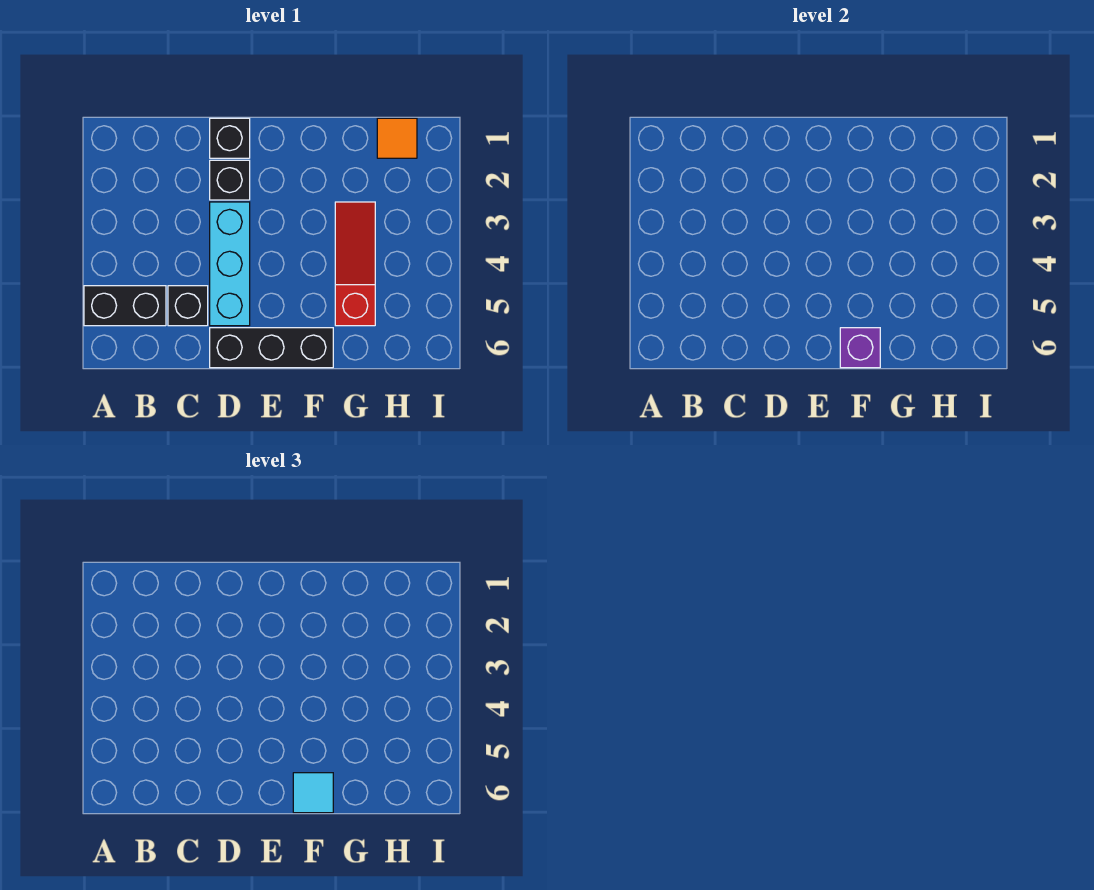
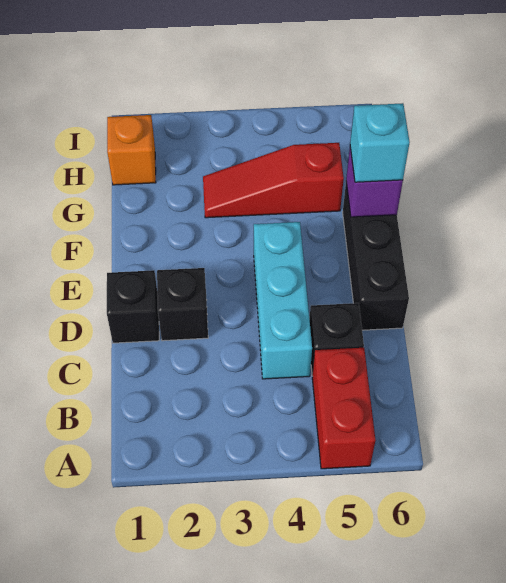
black brick A5:B5 level 1 -> red brick A5:B5 level 1
cyan brick D3:D5 level 1 -> cyan brick C4:E4 level 1
cyan tile F6 level 3 -> cyan brick F6 level 3
orange tile H1 level 1 -> orange brick H1 level 1

